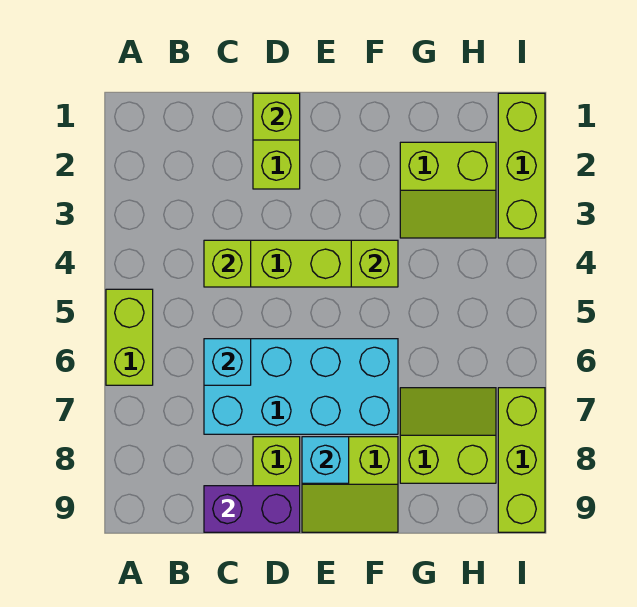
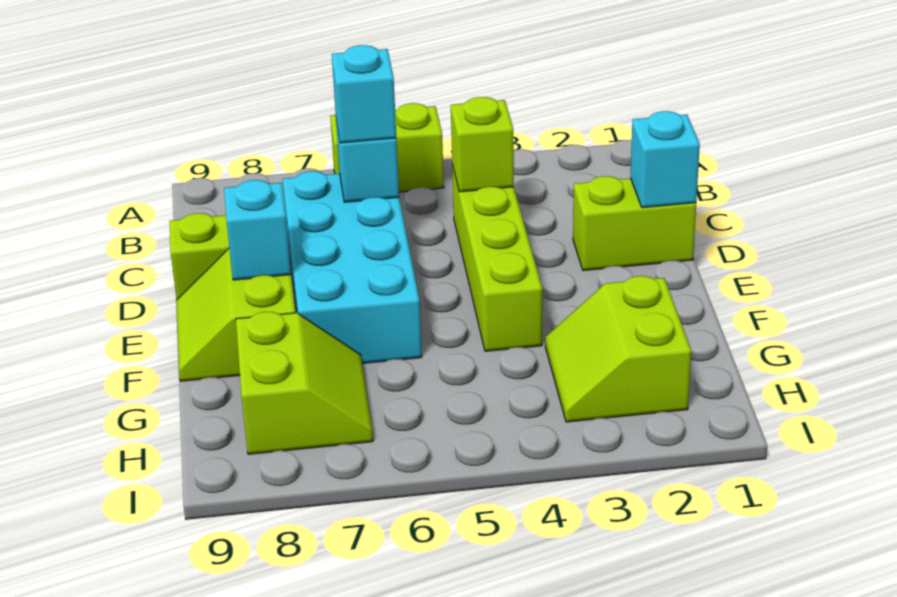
none -> cyan brick C6 level 3
purple brick C9:D9 level 2 -> none
lime brick D1 level 2 -> cyan brick D1 level 2
lime brick F4 level 2 -> none
lime brick I1:I3 level 1 -> none
lime brick I7:I9 level 1 -> none

